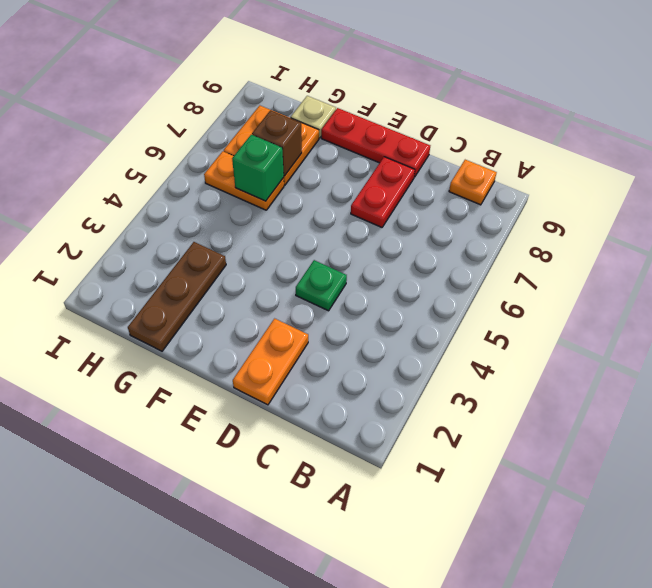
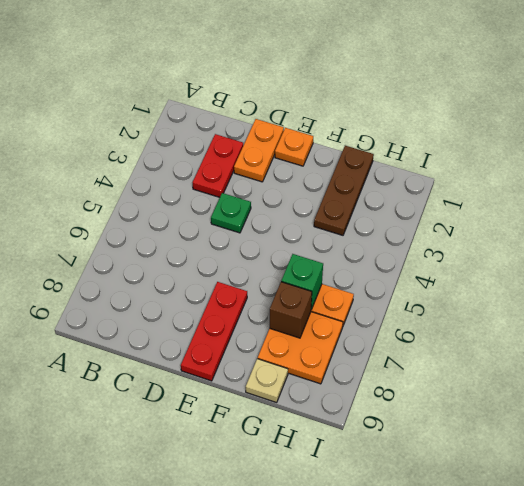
orange plate B9 level 1 -> orange plate E1 level 1
red plate D7:D8 level 1 -> red plate C2:C3 level 1
red plate D9:F9 level 1 -> red plate E7:E9 level 1

